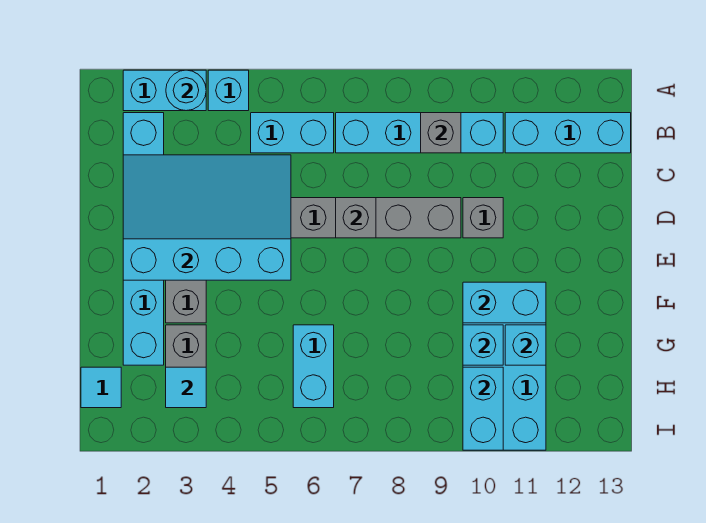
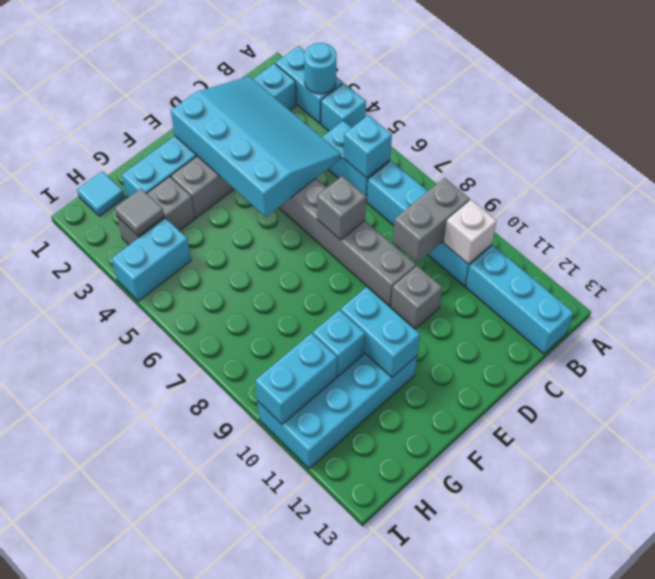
grey brick B9 level 2 -> grey brick B9:C9 level 2
none -> white brick B10 level 2
cyan brick G6:H6 level 1 -> cyan brick H4:I4 level 1
cyan brick G11 level 2 -> cyan brick B6 level 2
cyan tile H3 level 2 -> grey tile H3 level 2

